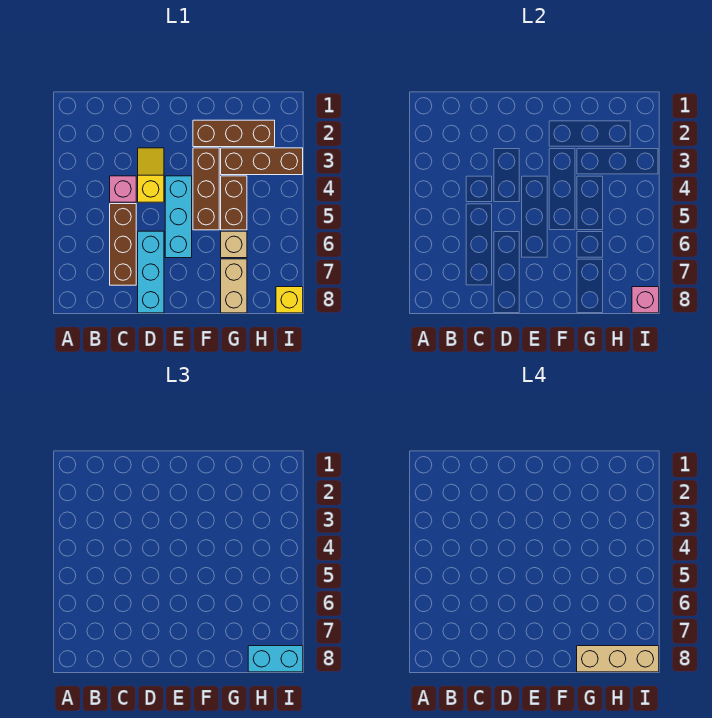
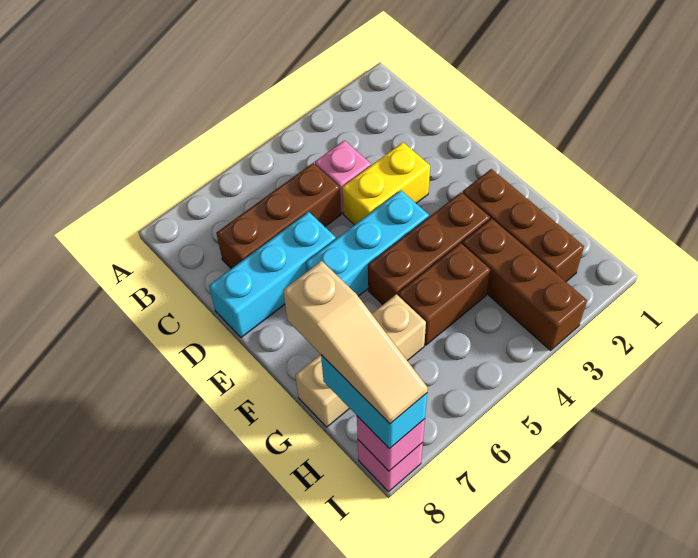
yellow slope D3:D4 level 1 top 4 -> yellow brick D3:D4 level 1
tan brick G8:I8 level 4 -> tan slope G8:I8 level 4 top G
yellow brick I8 level 1 -> pink brick I8 level 1

